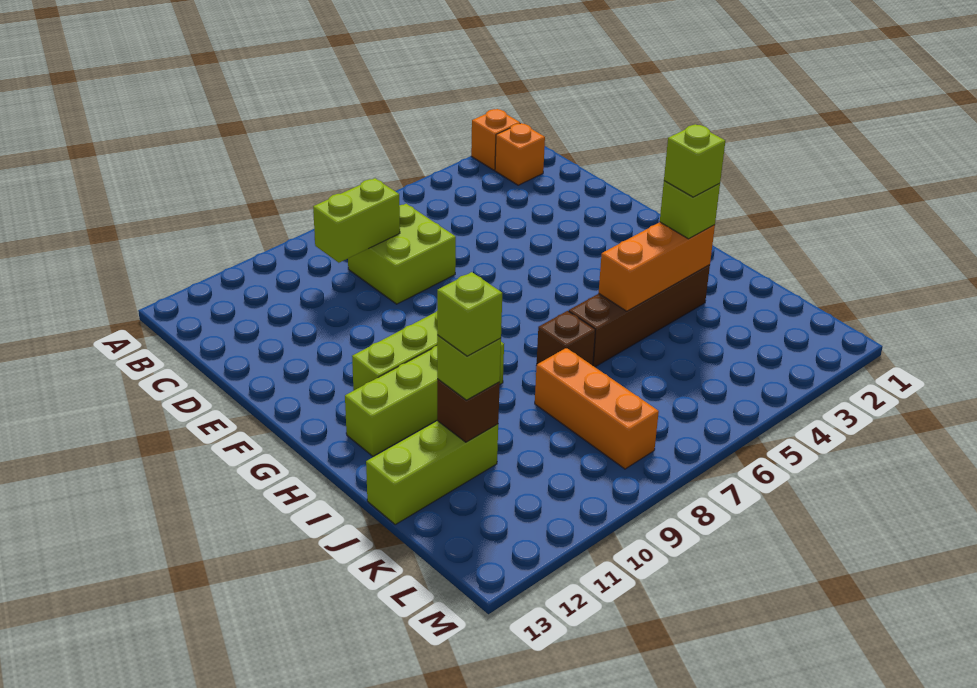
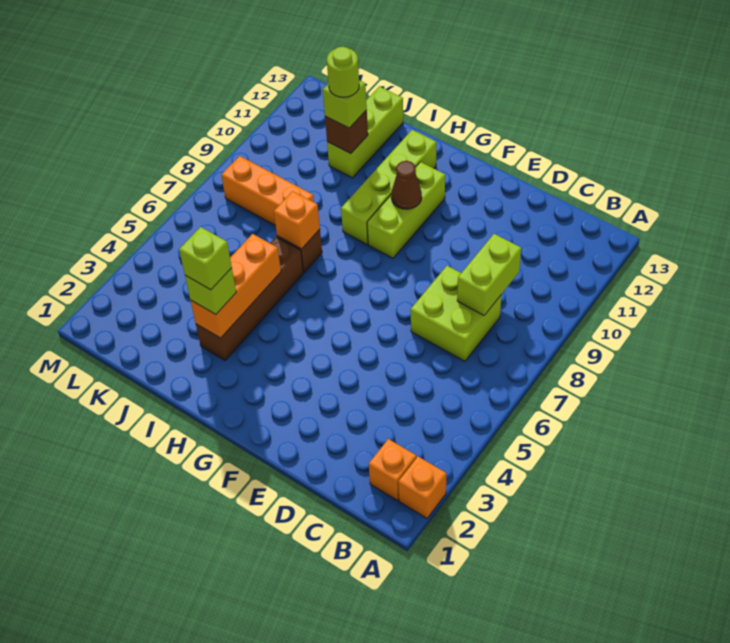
none -> brown cone G10 level 2
none -> orange brick I7 level 2
lime brick J11 level 4 -> lime round brick J11 level 4

